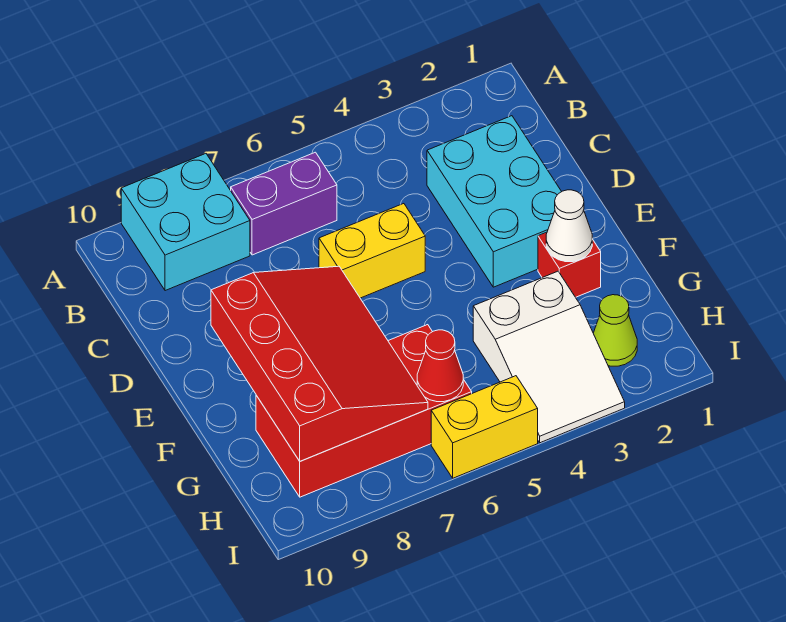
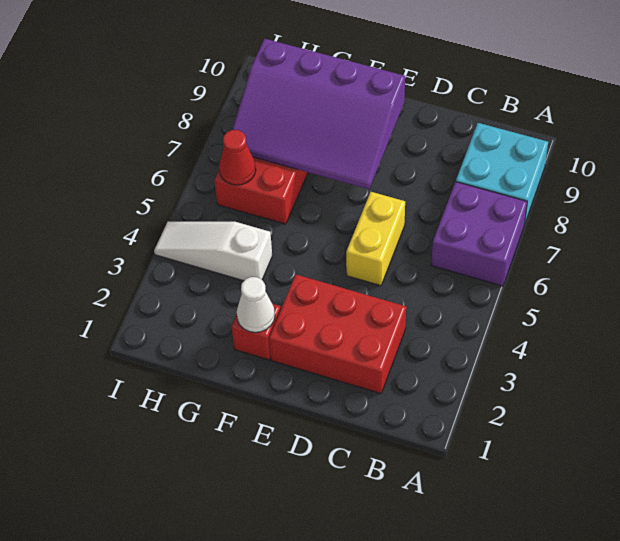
purple brick B6:B7 level 1 -> purple brick A6:B7 level 1
cyan brick C2:E3 level 1 -> red brick C2:E3 level 1
red slope E7:H9 level 2 top 9 -> purple slope E7:H9 level 2 top 9
white slope G3:I4 level 1 top G -> white slope G4:I4 level 1 top G
lime cone H2 level 1 -> none
yellow brick I5:I6 level 1 -> none

